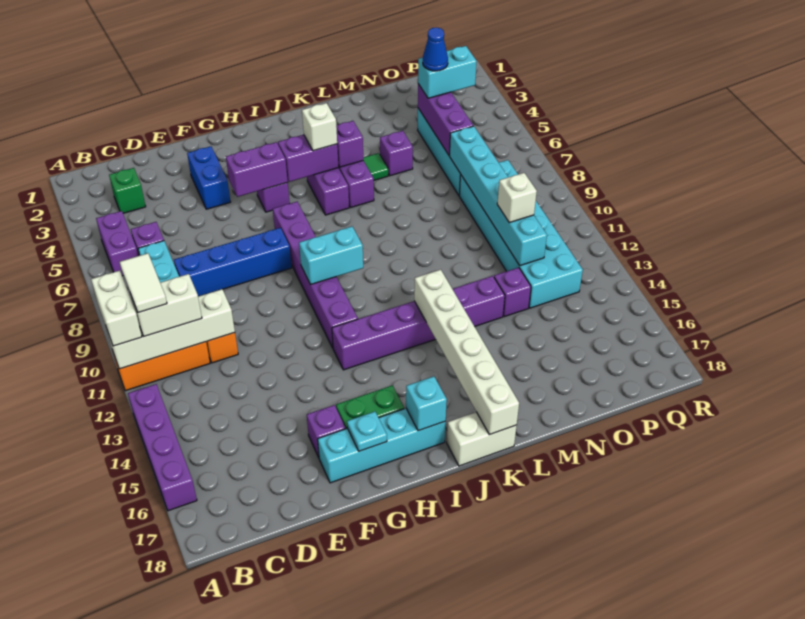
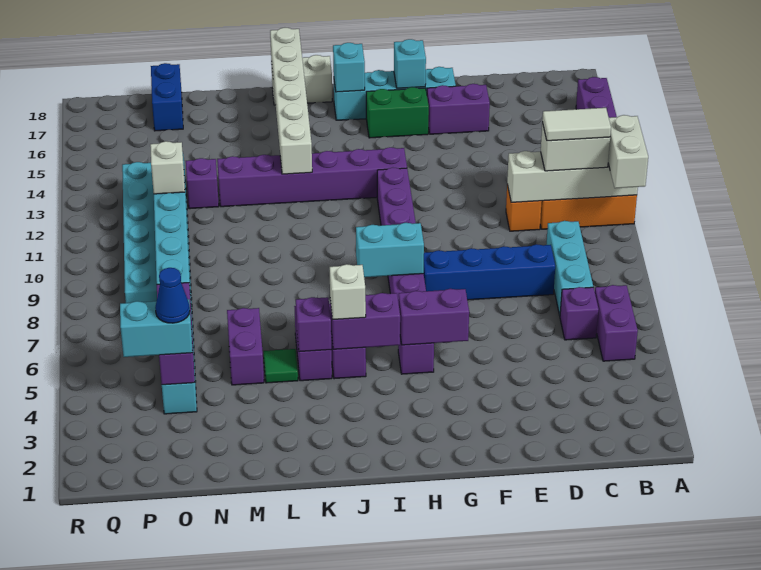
white tile B10:B11 level 4 -> white tile B11:C11 level 4
green brick C3 level 1 -> none
blue brick F3:F4 level 1 -> blue brick O17:O18 level 1
purple brick F16 level 1 -> purple brick E16:F16 level 1
cyan plate G17 level 2 -> cyan brick G17 level 2
cyan brick H10:I10 level 2 -> cyan brick H8:I8 level 2
purple brick M5 level 1 -> purple brick M5:M6 level 1

